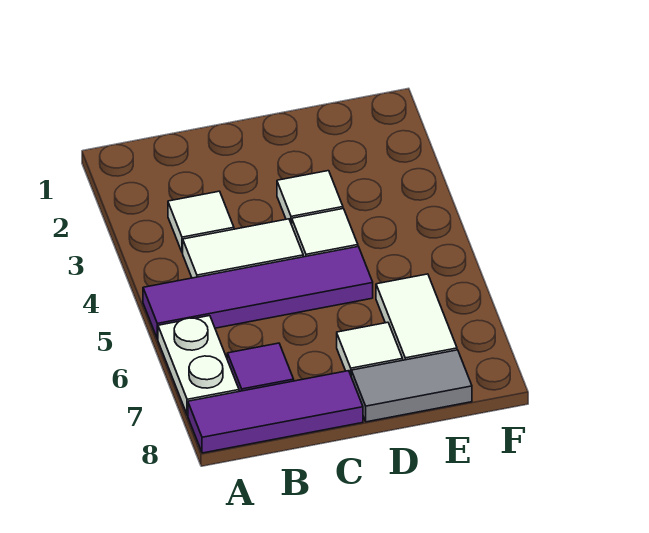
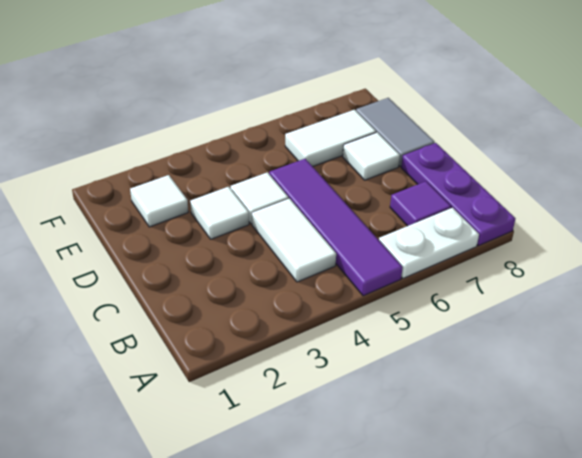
purple tile A8:C8 level 1 -> purple plate A8:C8 level 1
white tile B3 level 1 -> white tile E2 level 1

